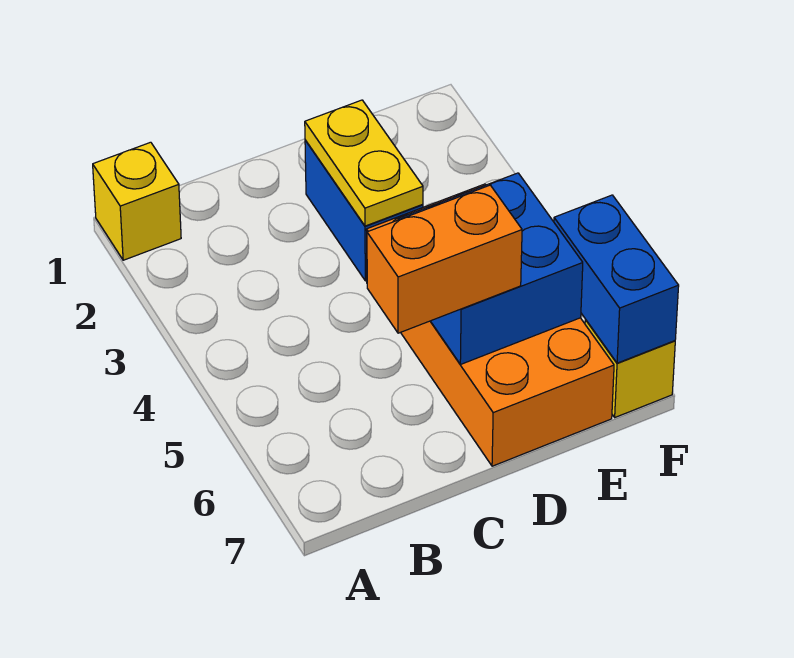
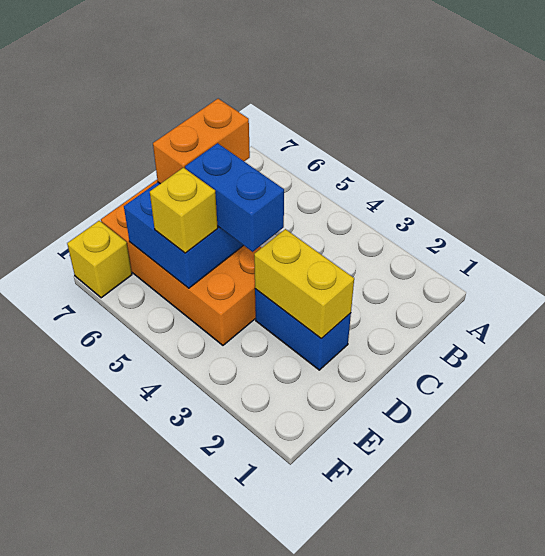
yellow brick A1 level 1 -> yellow brick E5 level 3
yellow plate D2:D3 level 2 -> yellow brick D2:D3 level 2
blue brick F6:F7 level 2 -> blue brick D4:D5 level 3

